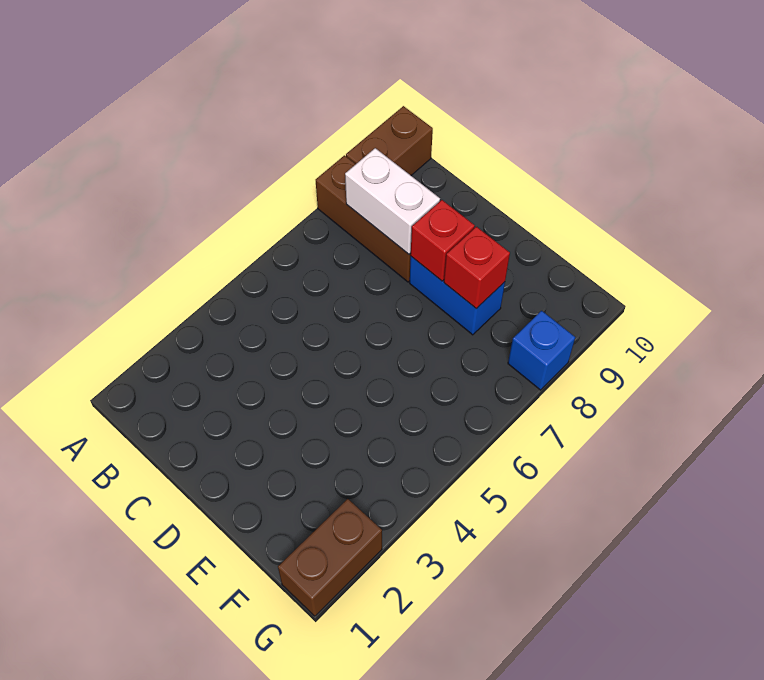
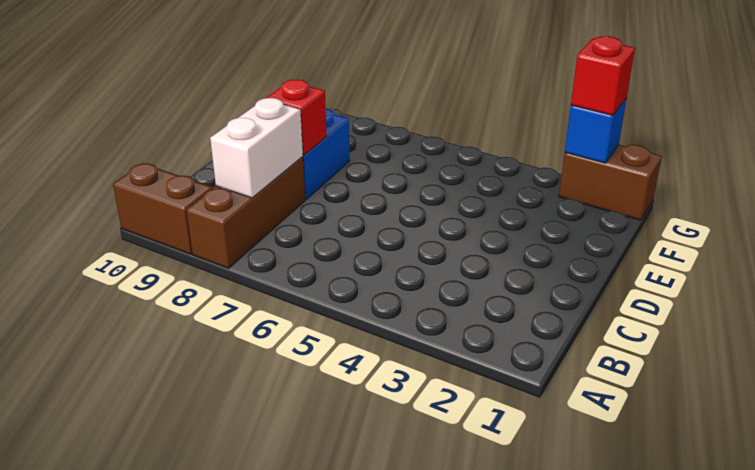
red brick E8 level 2 -> red brick G2 level 3
blue brick G8 level 1 -> blue brick G2 level 2

